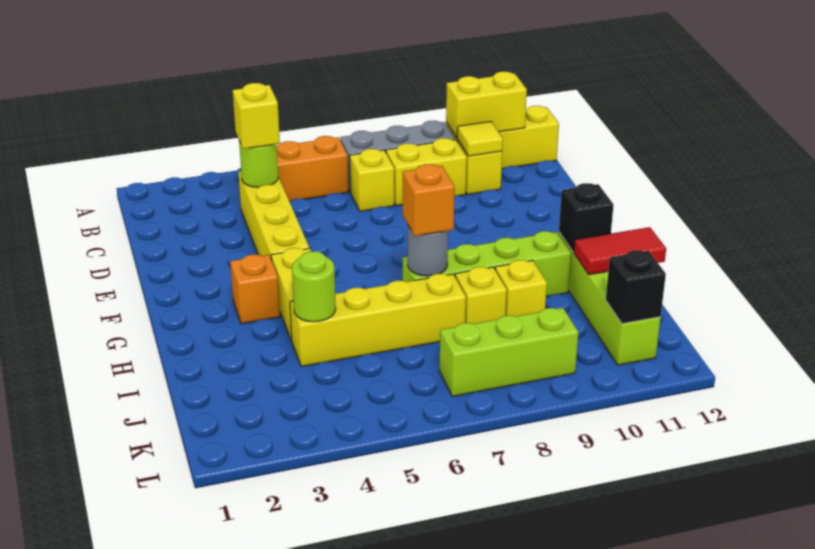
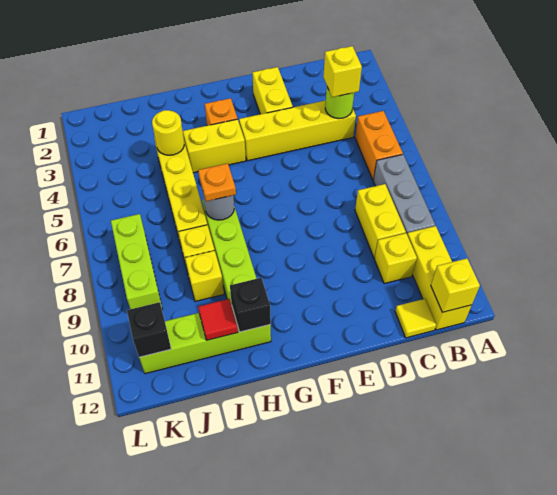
yellow brick B10:B11 level 2 -> yellow brick E2:E3 level 1
yellow brick C7 level 1 -> yellow brick B12 level 2
yellow tile C10 level 2 -> yellow tile C12 level 1
orange brick H7 level 3 -> orange plate H7 level 3
lime round brick I4 level 2 -> yellow round brick I4 level 2
red tile I11:I12 level 2 -> red tile I11 level 2

